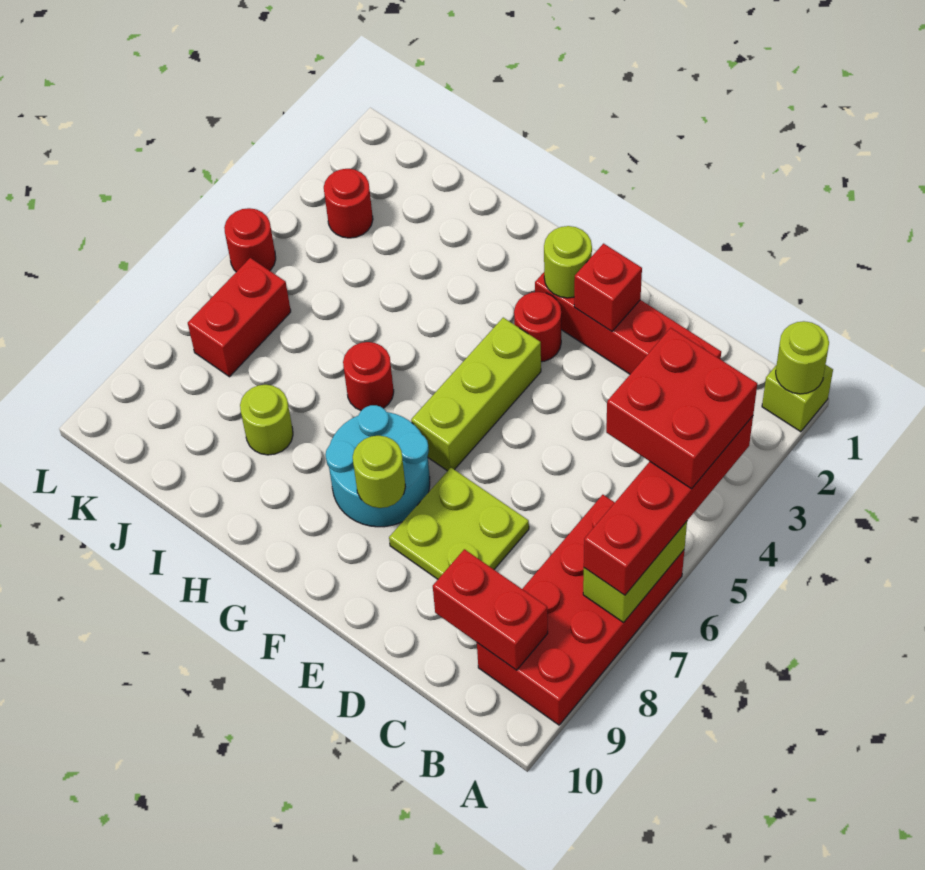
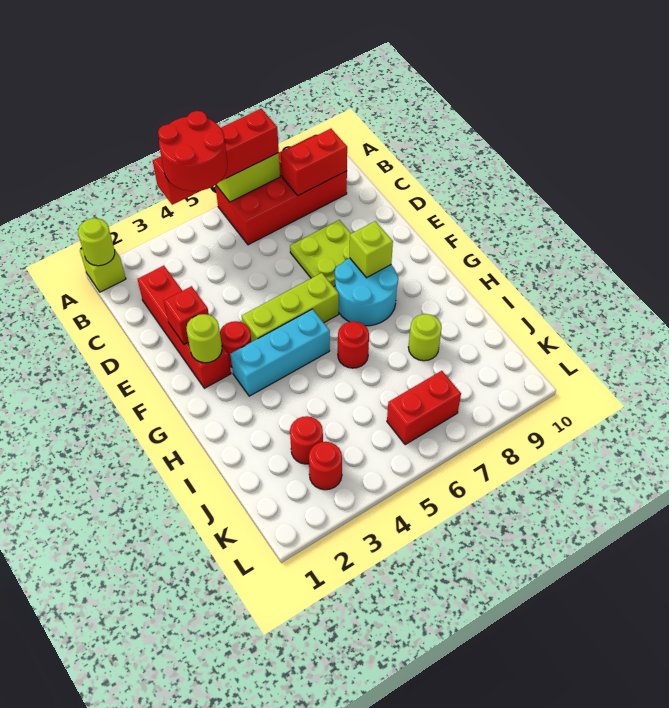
red brick A4:B5 level 4 -> red round brick A4:B5 level 4
red brick B9:C9 level 2 -> red brick B8:B9 level 2
lime round brick F8 level 2 -> lime brick F8 level 2
none -> cyan brick G3:G5 level 1
red round brick L5 level 1 -> red round brick J3 level 1

